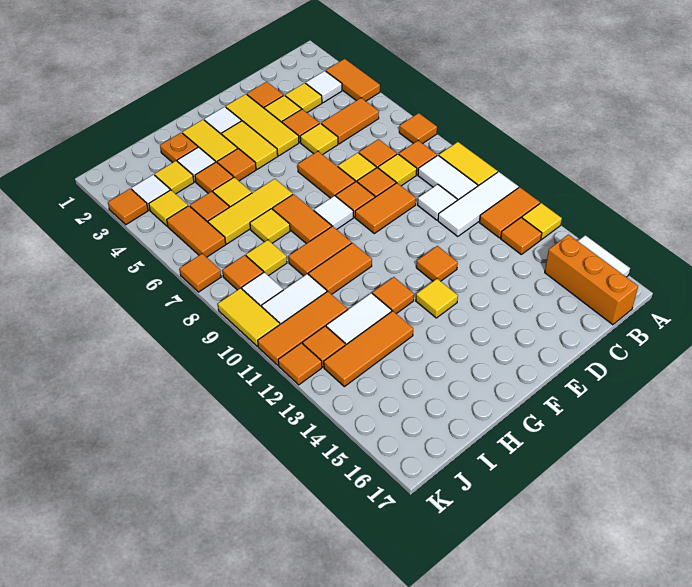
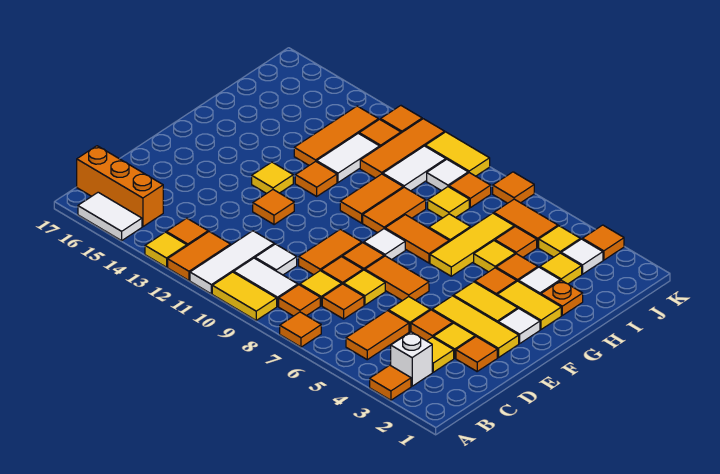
orange tile A3:A4 level 1 -> orange tile A3 level 1
white tile B3 level 1 -> white brick B3 level 1

